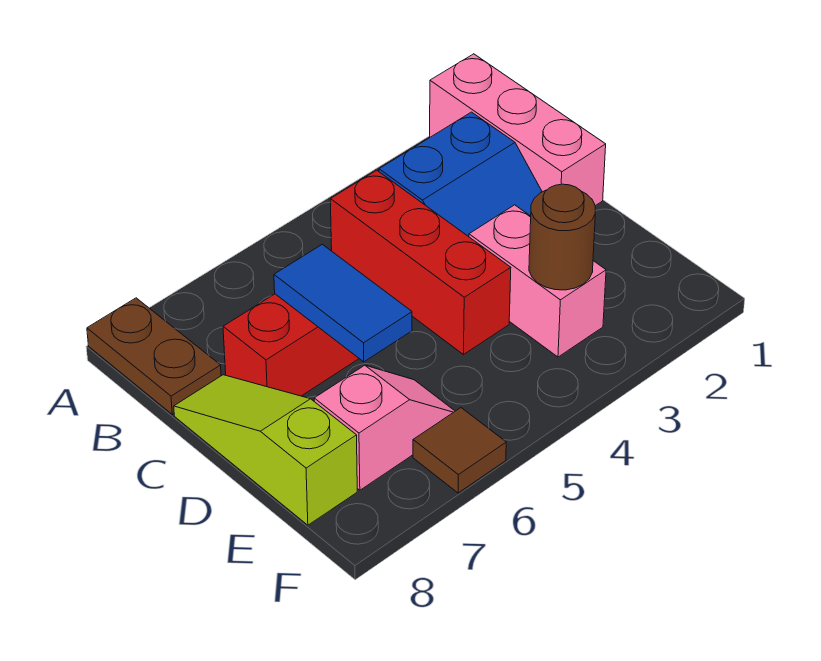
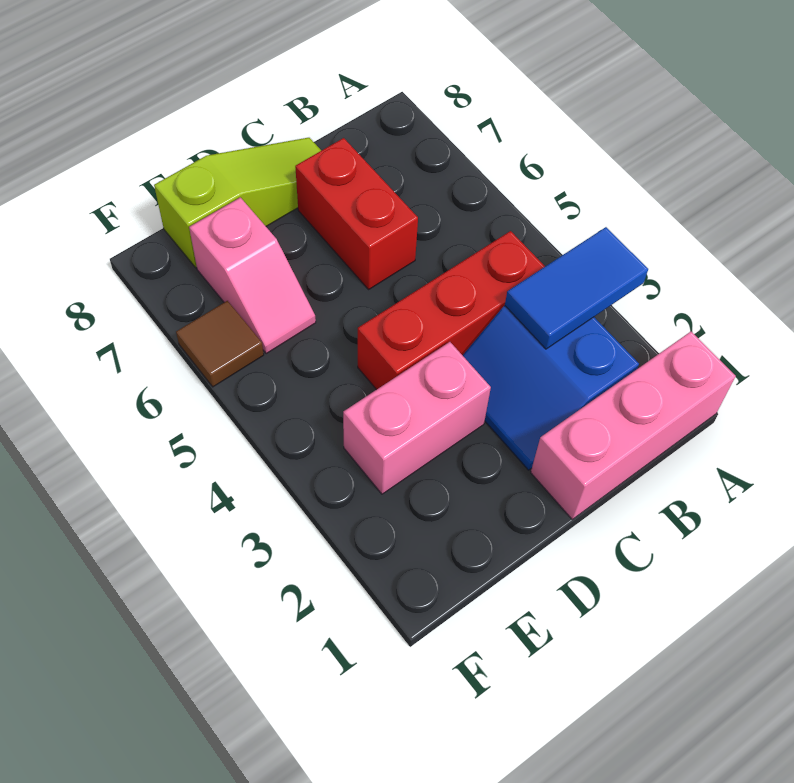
brown plate A8:B8 level 1 -> none
blue tile C6:D6 level 2 -> blue tile A3:B3 level 2
brown round brick E3 level 2 -> none

